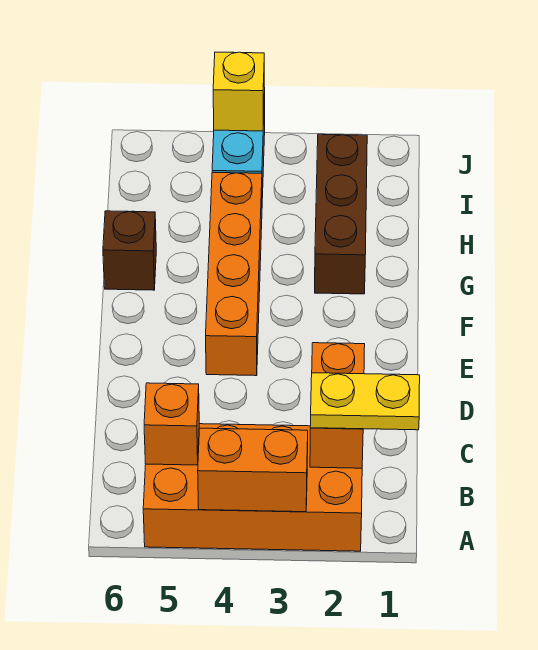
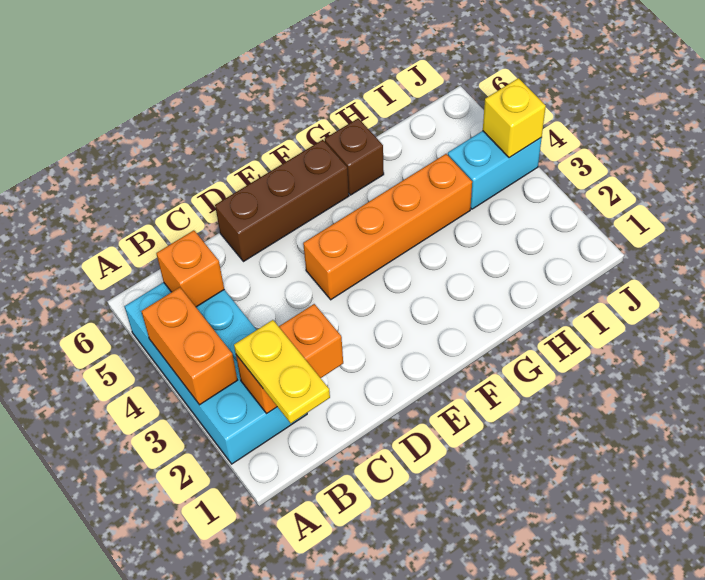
orange brick A2:B5 level 1 -> cyan brick A2:B5 level 1
brown brick G2:I2 level 1 -> brown brick D6:F6 level 1

